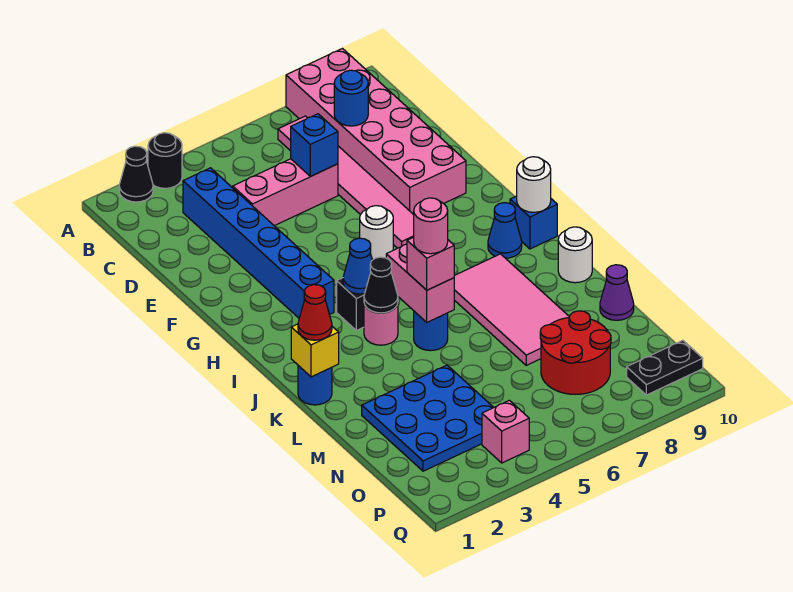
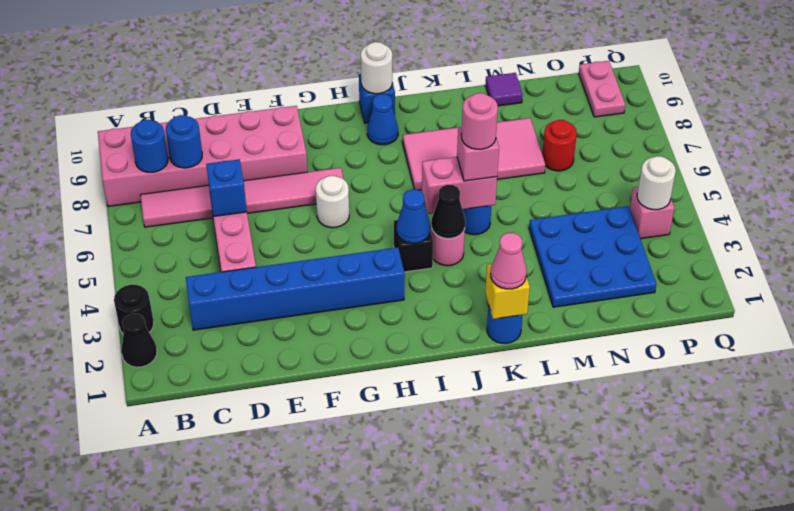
none -> blue round brick B8 level 2
red cone K1 level 3 -> pink cone K1 level 3
white round brick K10 level 1 -> white round brick P4 level 2
purple cone M10 level 1 -> purple tile M10 level 1
red round brick N7:O8 level 1 -> red round brick N7 level 1
black plate P9:P10 level 1 -> pink plate P9:P10 level 1

